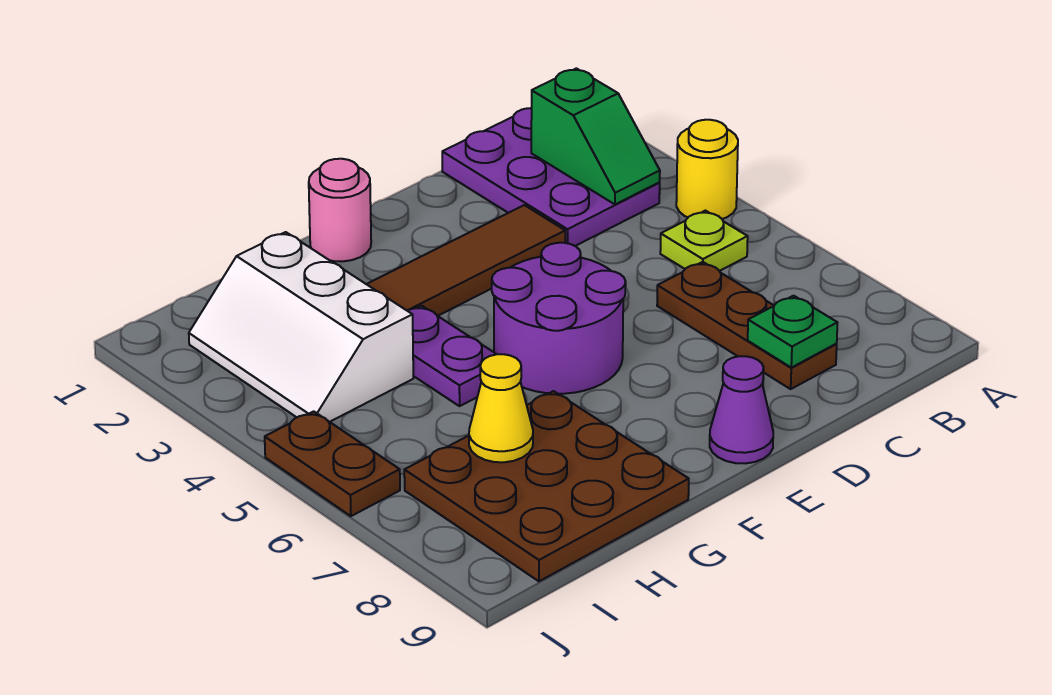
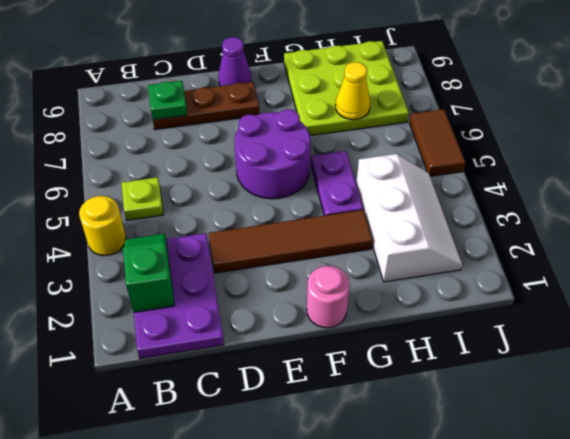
brown plate C6:C8 level 1 -> brown plate C8:E8 level 1
brown plate G7:I9 level 1 -> lime plate G7:I9 level 1
brown plate J5:J6 level 1 -> brown tile J5:J6 level 1

